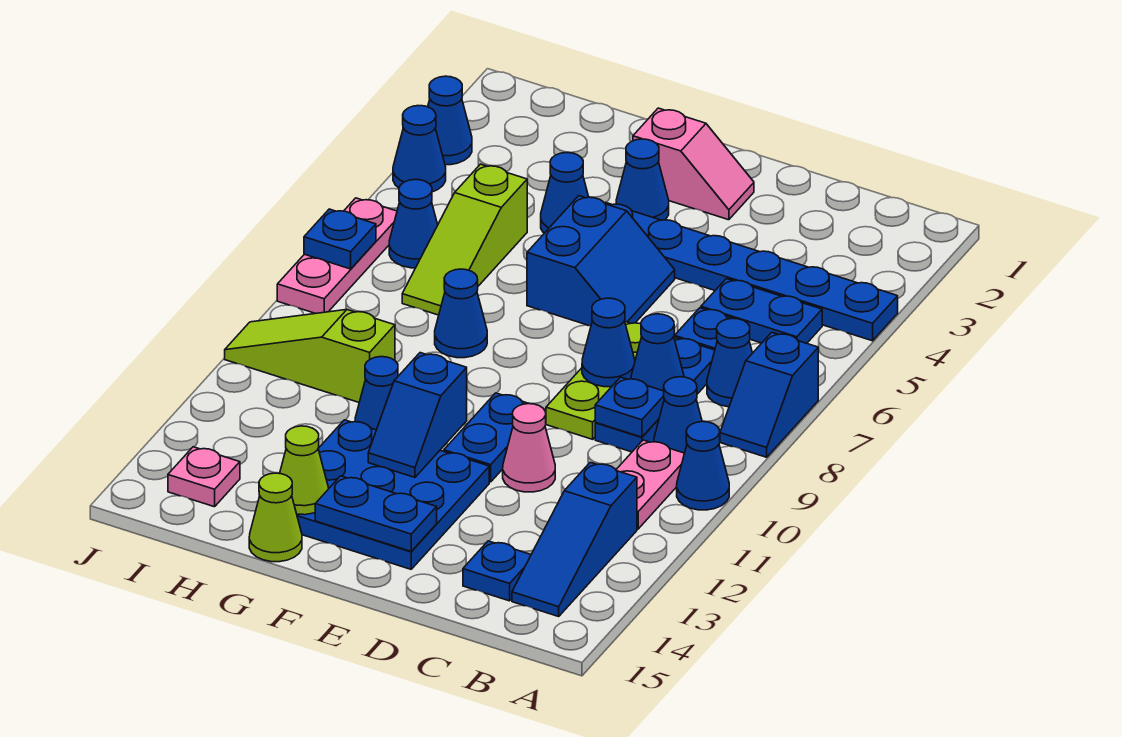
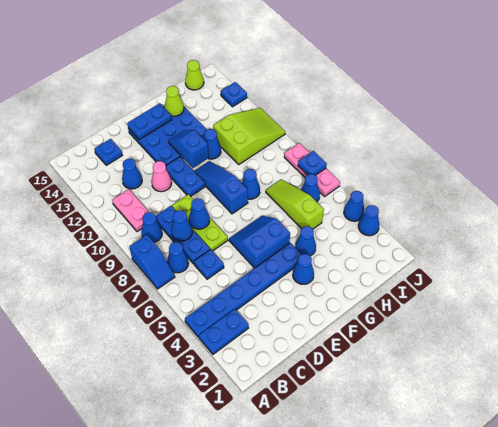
blue slope A7:A8 level 1 top 7 -> blue slope A7:A8 level 1 top 8
blue cone A10 level 1 -> blue cone C12 level 1
blue plate B5:C5 level 1 -> blue plate A3:B3 level 1
blue slope B12:B14 level 1 top 12 -> blue slope F8:F10 level 1 top 8
blue plate C9 level 2 -> blue plate J13 level 1
pink slope E2:F2 level 1 top F -> none
blue slope E5:F6 level 1 top F -> blue slope E5:F6 level 1 top 5
lime cone G15 level 1 -> lime cone I15 level 1
lime slope H10:J10 level 1 top H -> lime slope H10:J11 level 1 top H
pink plate I14 level 1 -> none

